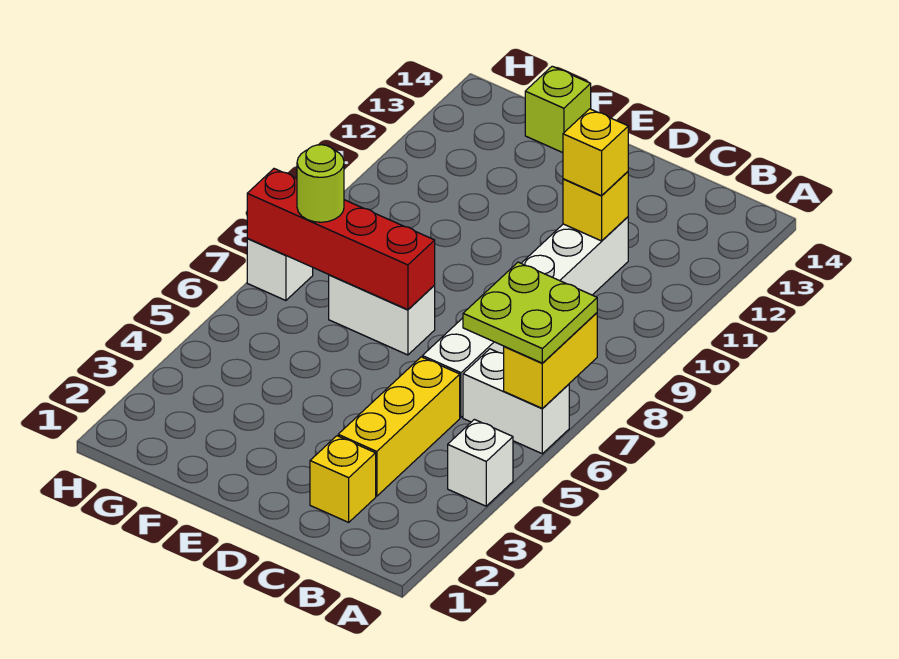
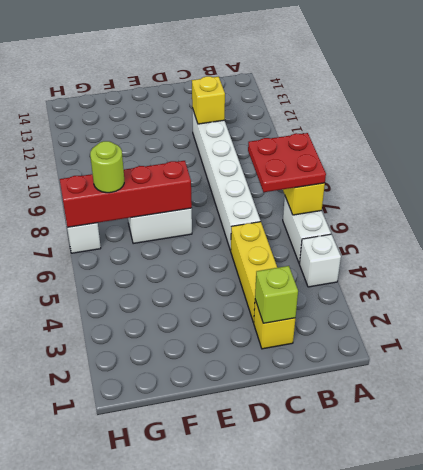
white brick A6:B6 level 1 -> white brick A5:A6 level 1
lime plate A6:B7 level 3 -> red plate A6:B7 level 3
yellow brick C11 level 3 -> none
lime brick F14 level 1 -> lime brick C2 level 2

